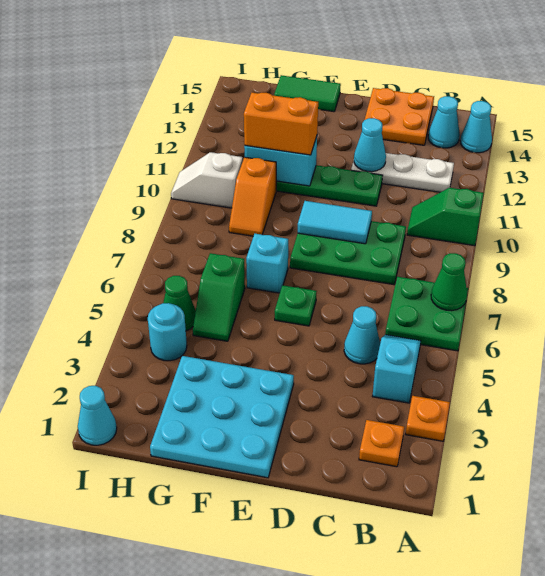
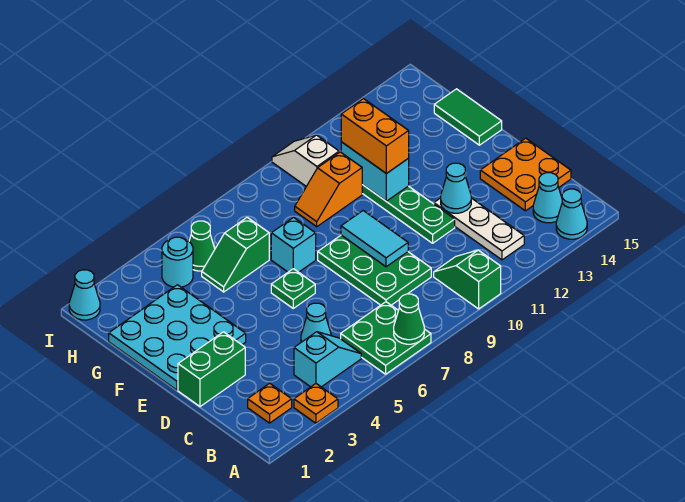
none -> green brick D1:D2 level 1

